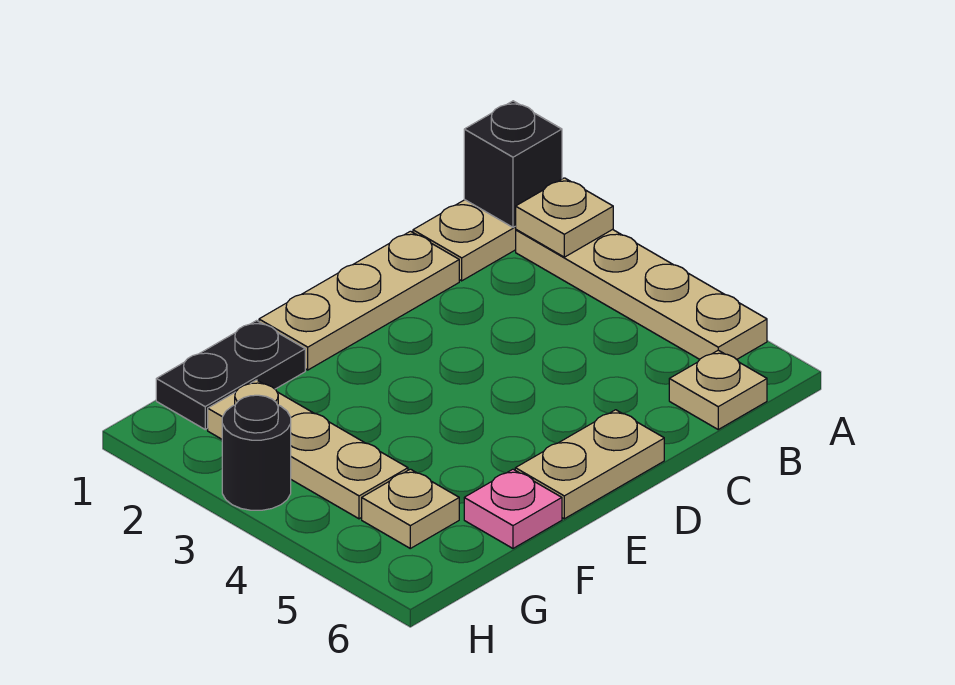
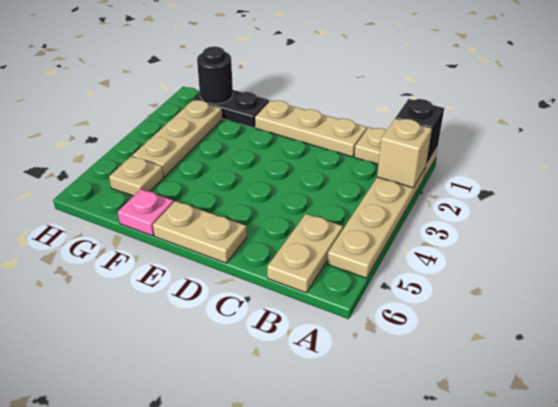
tan plate A2 level 2 -> tan brick A2 level 2
tan plate B6 level 1 -> tan plate B5:B6 level 1
black round brick H3 level 1 -> black round brick G1 level 2

